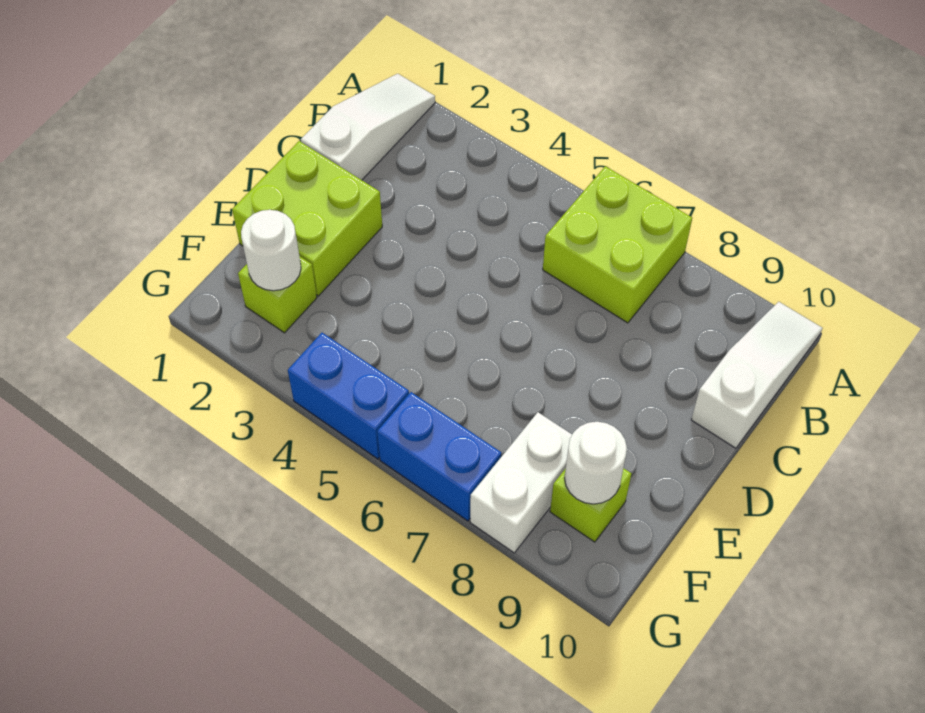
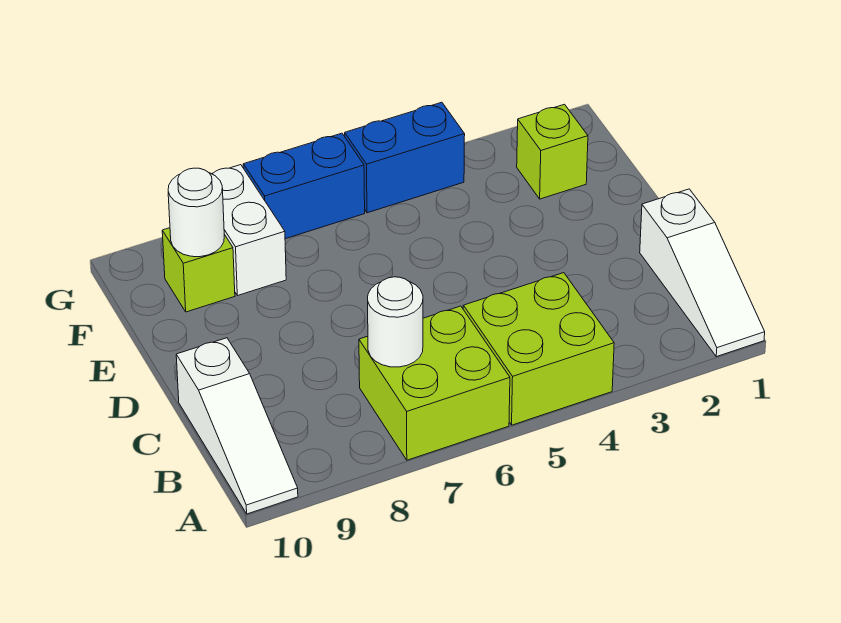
lime brick D1:E2 level 1 -> lime brick A4:B5 level 1
white round brick F2 level 2 -> white round brick B7 level 2

